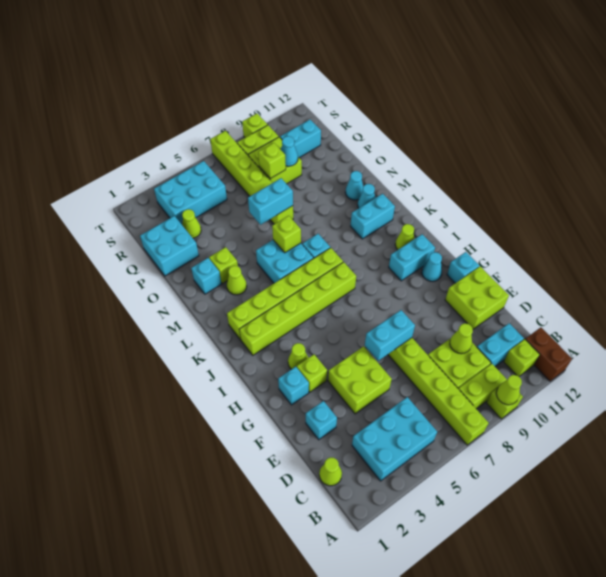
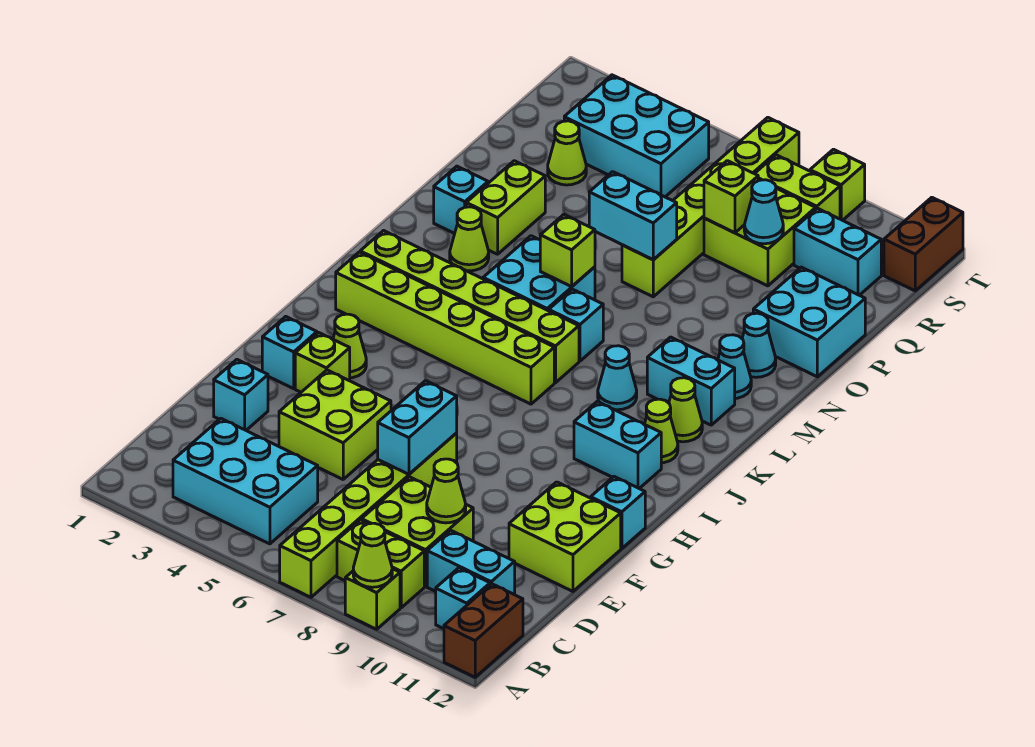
lime brick B11 level 1 -> cyan brick B11 level 1
lime cone C1 level 1 -> lime cone K11 level 1
cyan brick F6:F7 level 2 -> cyan brick E7:F7 level 2
cyan cone H11 level 1 -> cyan cone K9 level 1
lime brick N3 level 1 -> lime brick N3:O3 level 1
cyan brick P1:Q2 level 1 -> cyan brick O11:P12 level 1
none -> brown brick S12:T12 level 1

